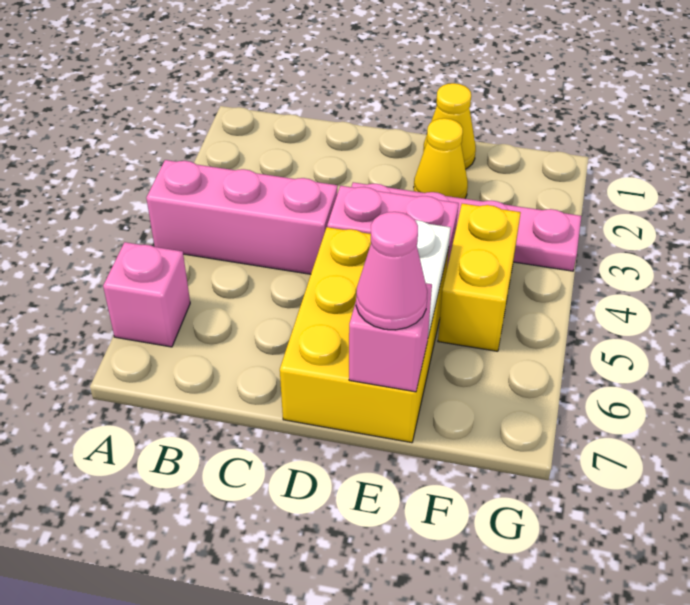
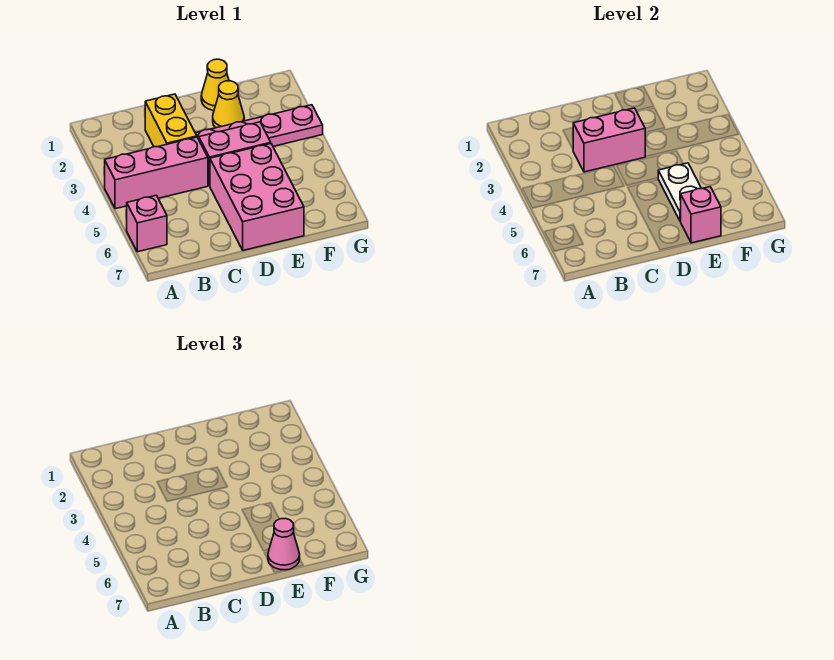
none -> pink brick C3:D3 level 2
yellow brick D5:E7 level 1 -> pink brick D5:E7 level 1
yellow brick F4:F5 level 1 -> yellow brick C2:C3 level 1

